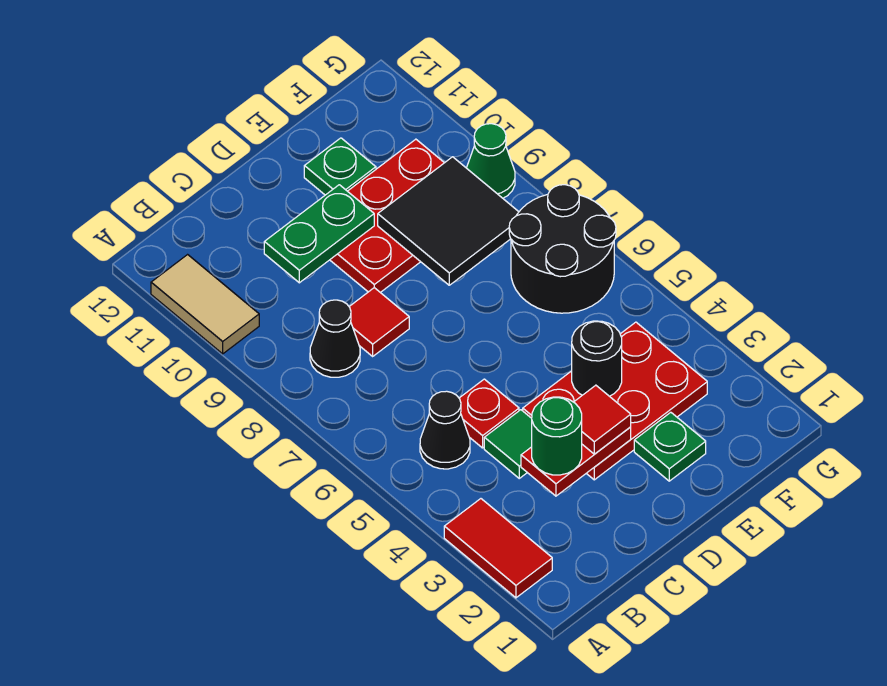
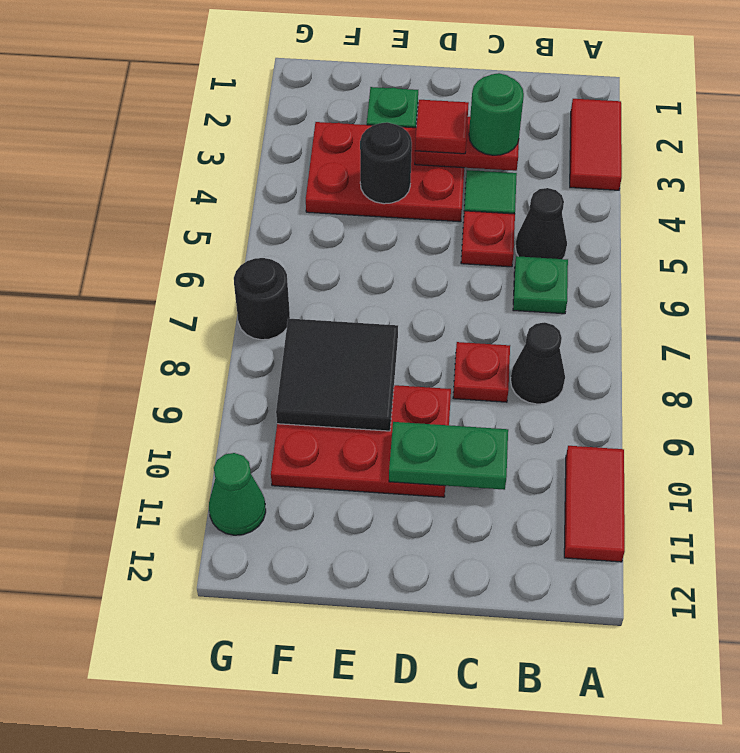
tan tile A10:A11 level 1 -> red tile A10:A11 level 1
red tile C8 level 1 -> red plate C8 level 1
green plate E11 level 1 -> green plate B6 level 1
black round brick F6:G7 level 1 -> black round brick G7 level 1
green cone G9 level 1 -> green cone G11 level 1

